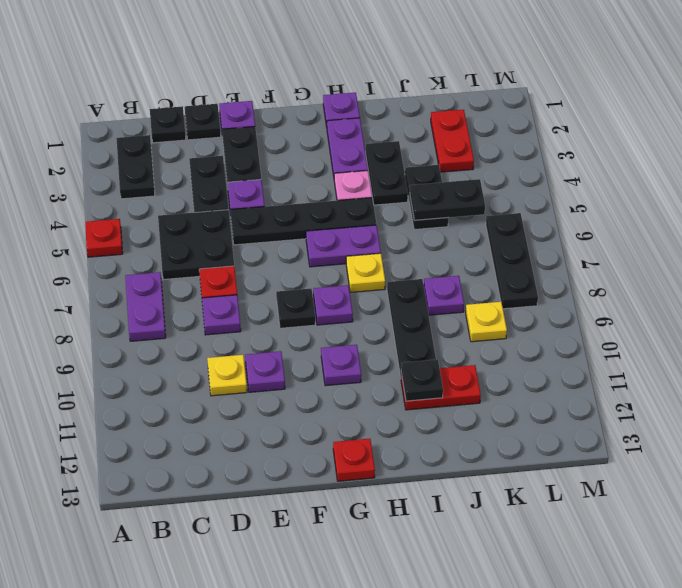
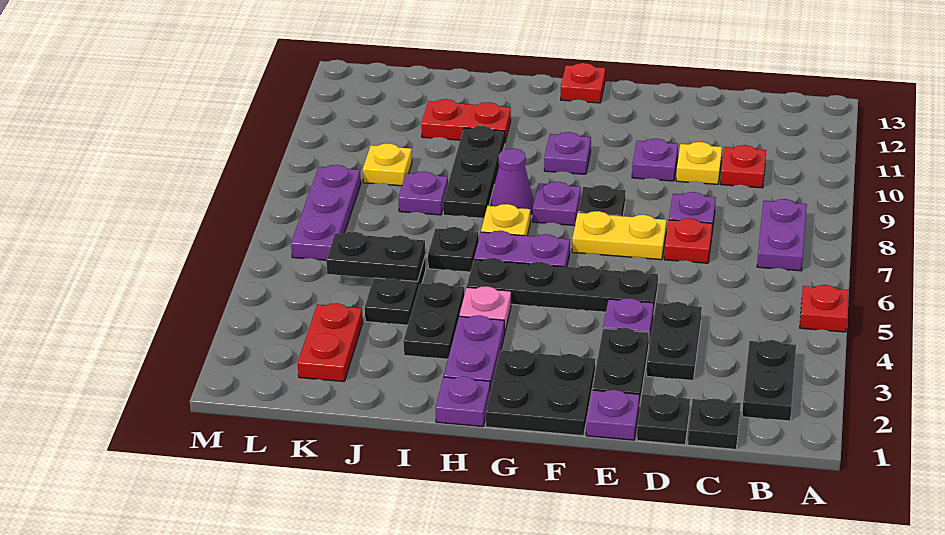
black plate C5:D6 level 1 -> black plate F1:G2 level 1
none -> red plate C10 level 1
none -> yellow plate E7:F7 level 1
none -> purple cone H8 level 1
black plate I11 level 2 -> black plate I6 level 1
black plate L6:L8 level 1 -> purple plate L6:L8 level 1

